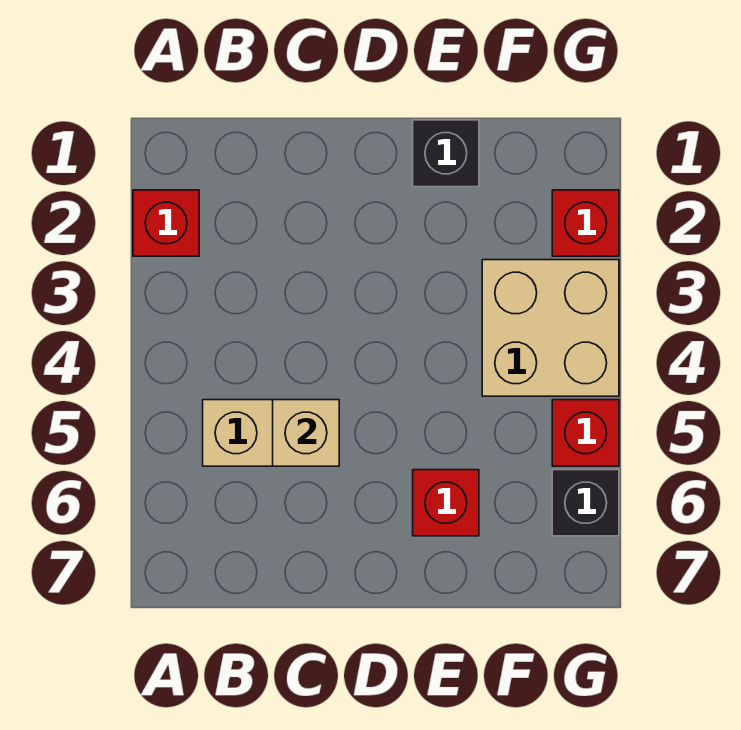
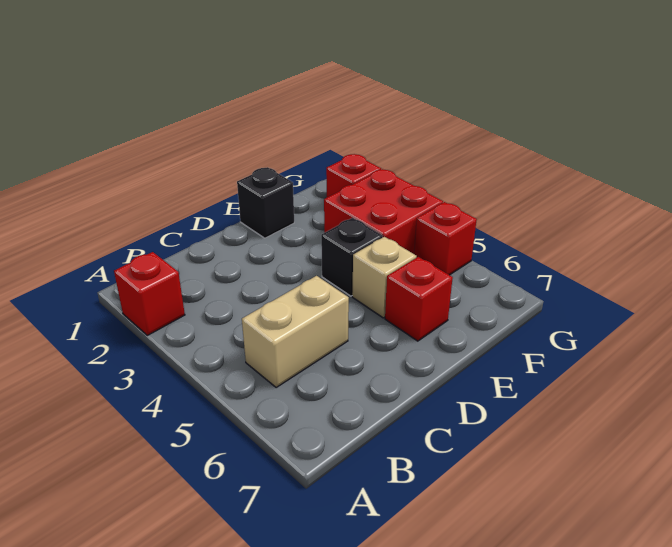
tan brick C5 level 2 -> tan brick E5 level 1
tan brick F3:G4 level 1 -> red brick F3:G4 level 1
black brick G6 level 1 -> black brick E4 level 1

